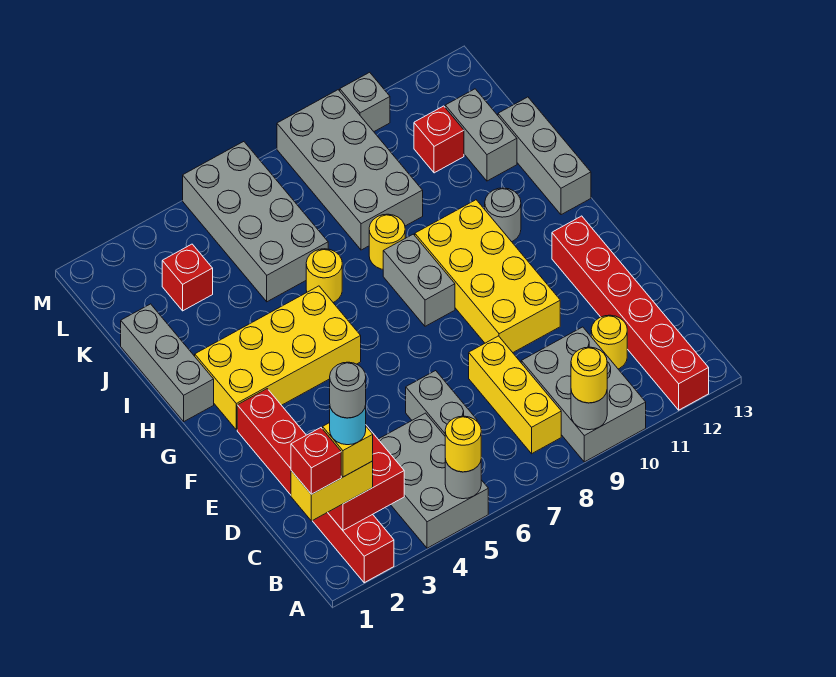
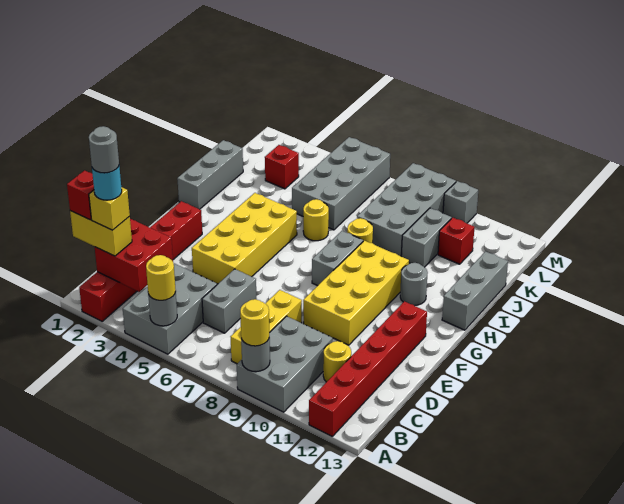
yellow brick G2:H5 level 1 -> yellow brick E4:H5 level 1
grey brick J12:K12 level 1 -> grey brick J10:K10 level 1

